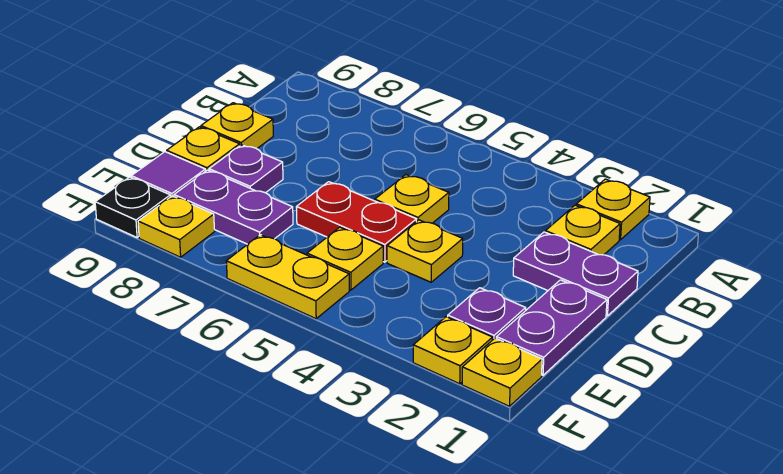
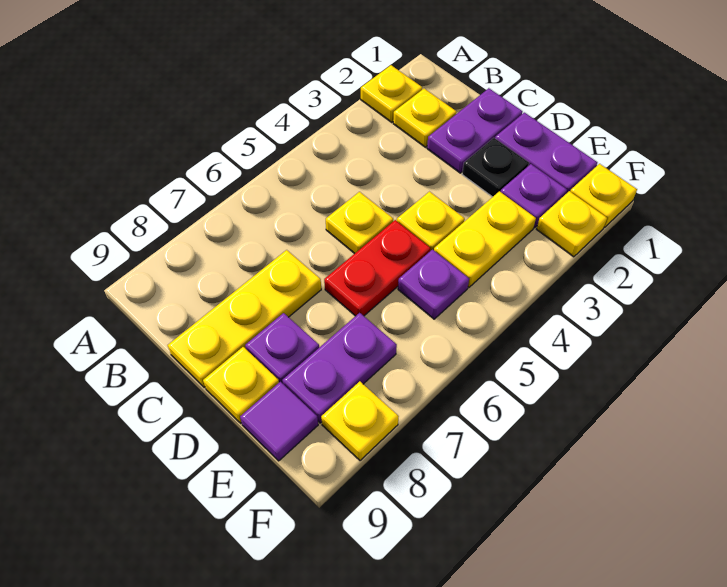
yellow plate C9 level 1 -> yellow plate C7:C9 level 1
yellow plate E5 level 1 -> purple plate E5 level 1
yellow plate F5:F6 level 1 -> yellow plate E3:E4 level 1
black plate F9 level 1 -> black plate D2 level 1

